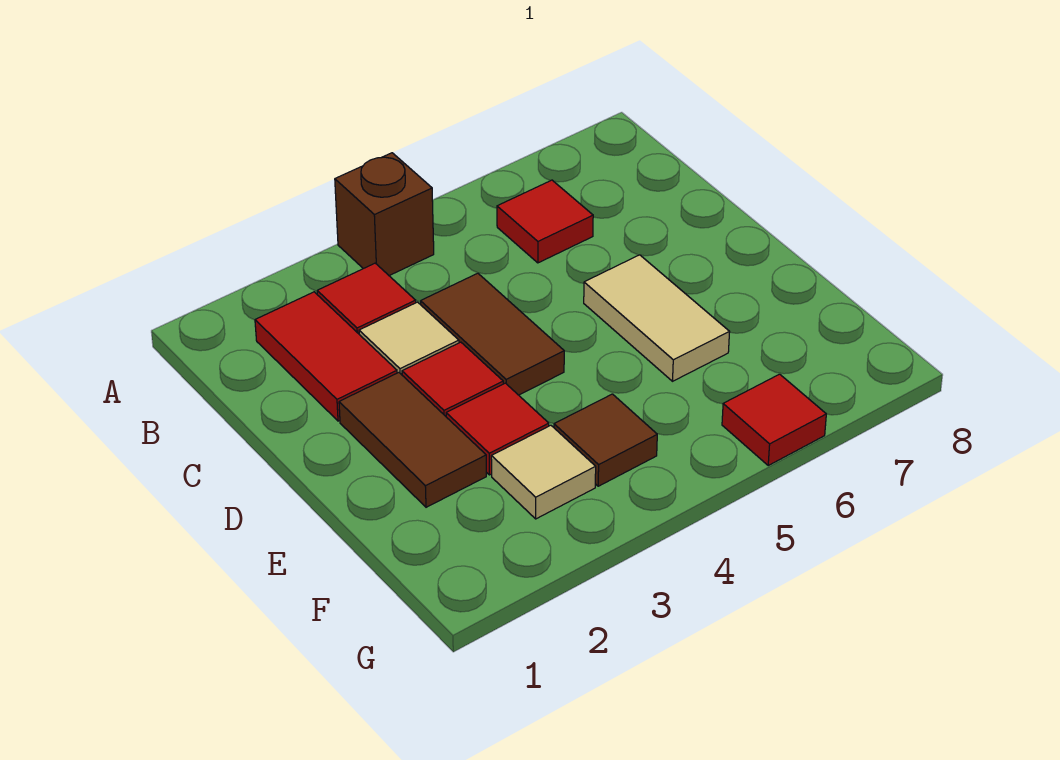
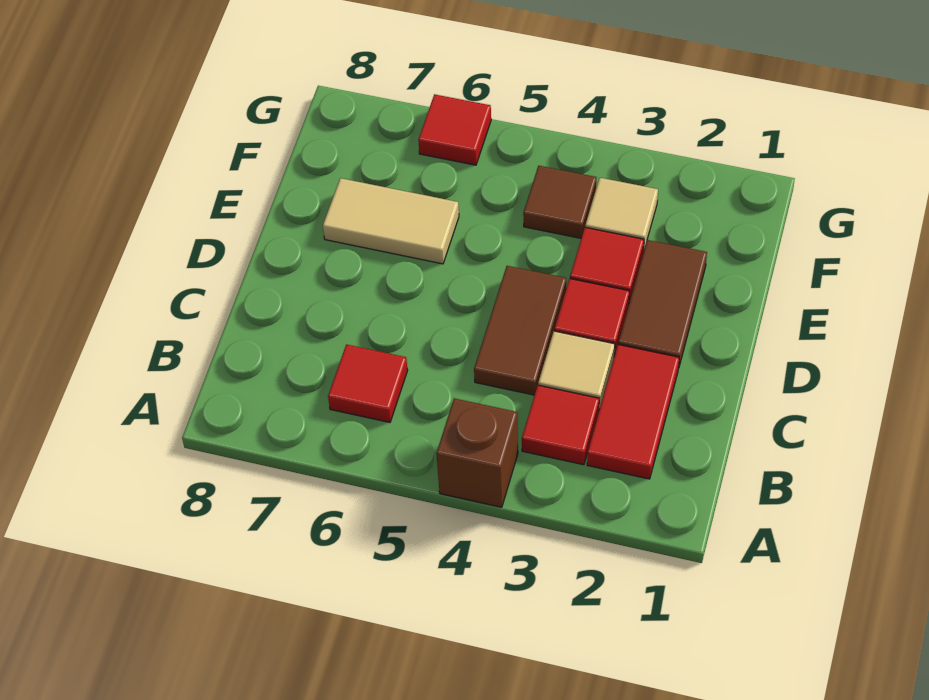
tan tile D6:E6 level 1 -> tan tile E6:E7 level 1

